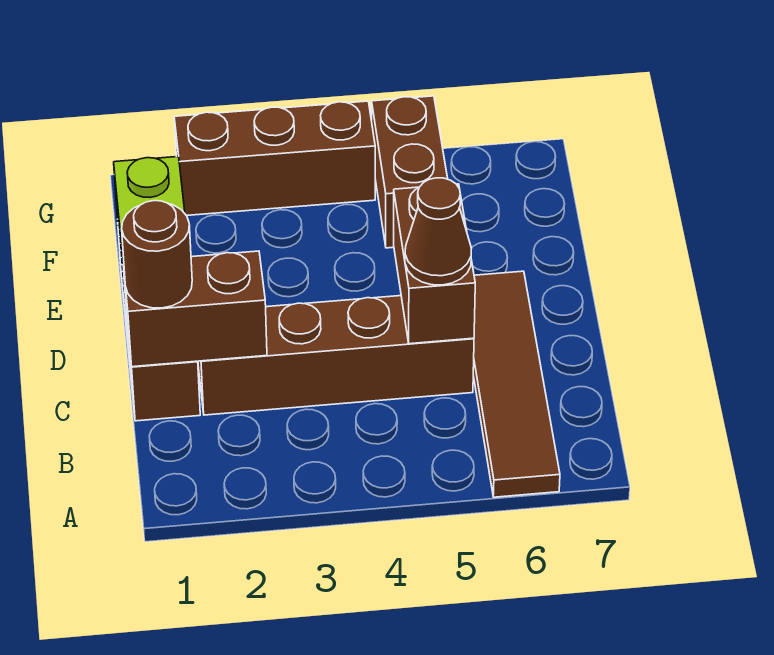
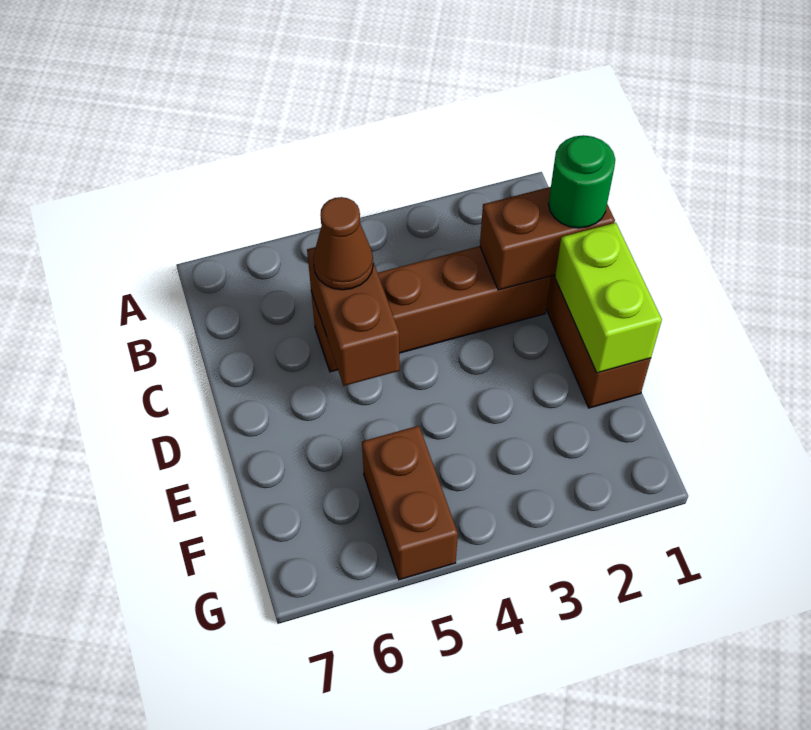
brown tile A6:D6 level 1 -> none
brown round brick C1 level 3 -> green round brick C1 level 3
brown brick G2:G4 level 1 -> none

